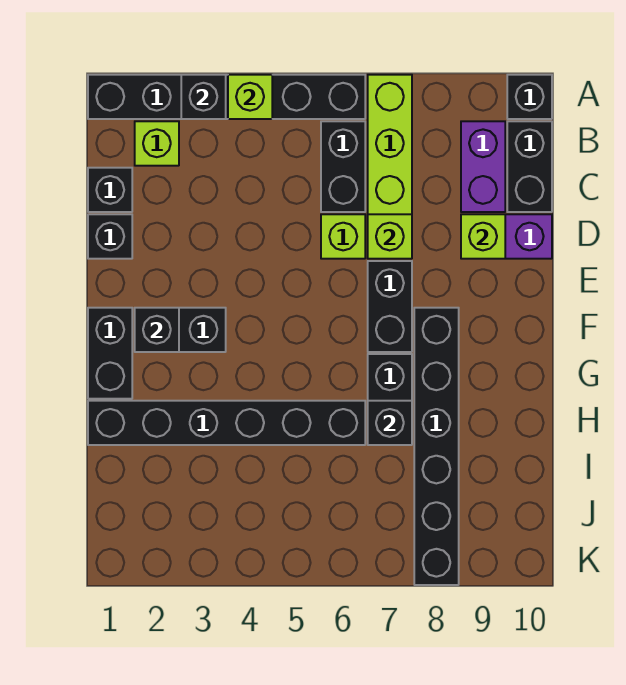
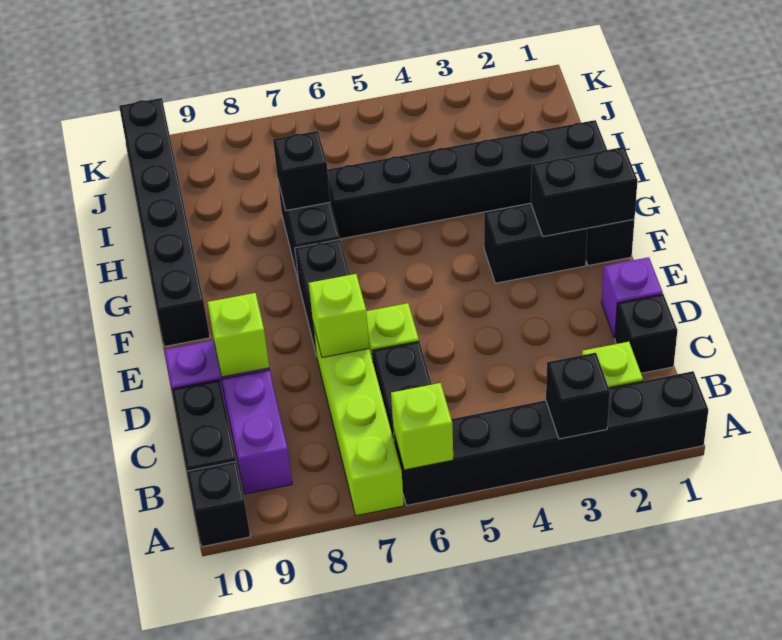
lime brick A4 level 2 -> lime brick A6 level 2
black brick D1 level 1 -> purple brick D1 level 1
black brick F2 level 2 -> black brick F1:F2 level 2
black brick F8:K8 level 1 -> black brick F10:K10 level 1

